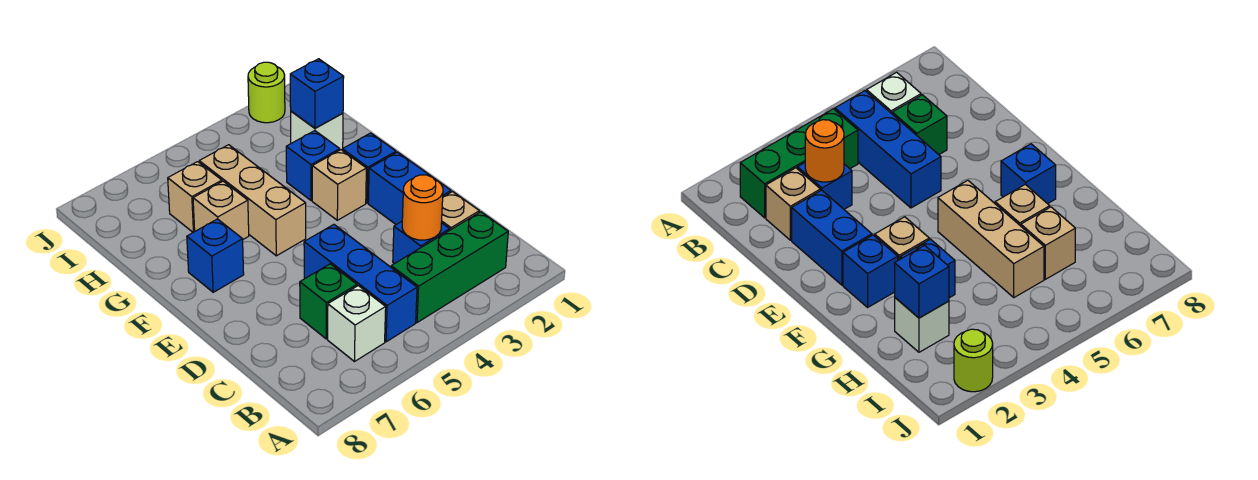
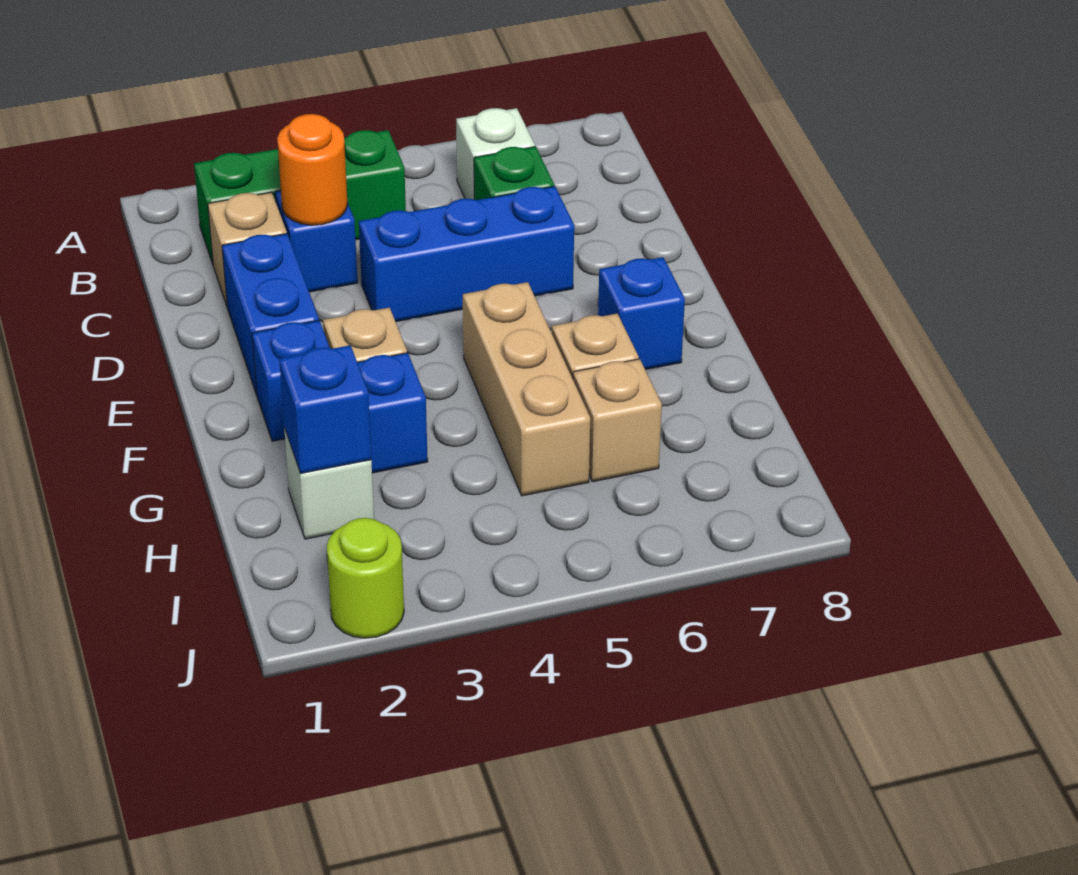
blue brick B5:D5 level 1 -> blue brick D4:D6 level 1

